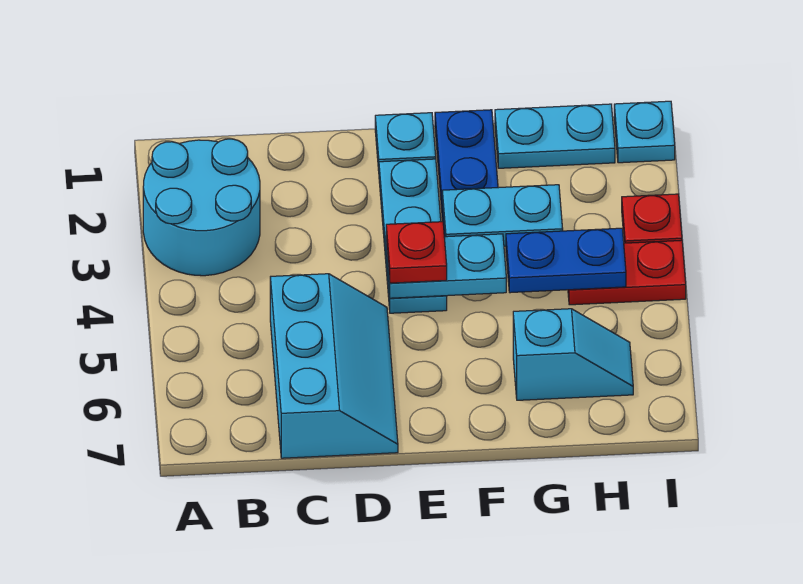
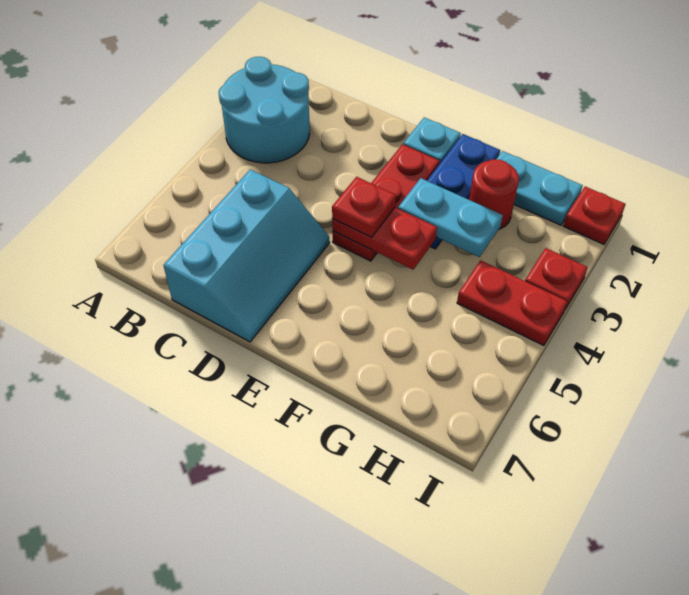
cyan plate E2:E4 level 1 -> red plate E2:E4 level 1
cyan plate E4:F4 level 2 -> red plate E4:F4 level 2
none -> red round brick G2 level 1
blue plate G4:H4 level 2 -> none
cyan slope G6:H6 level 1 top G -> none
cyan plate I1 level 1 -> red plate I1 level 1

